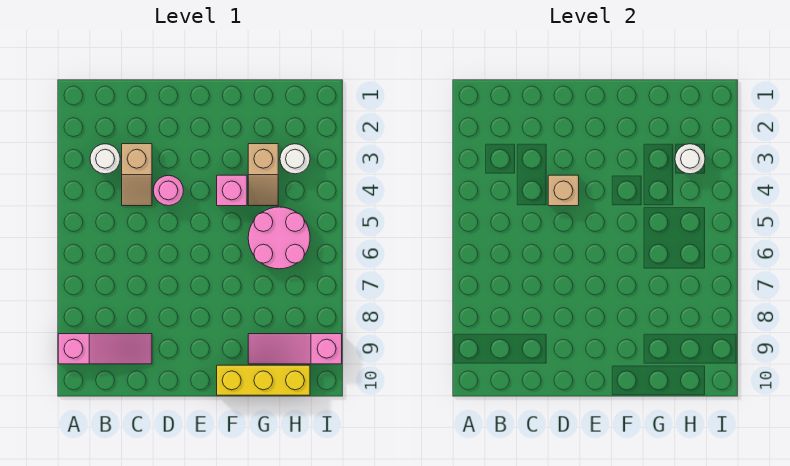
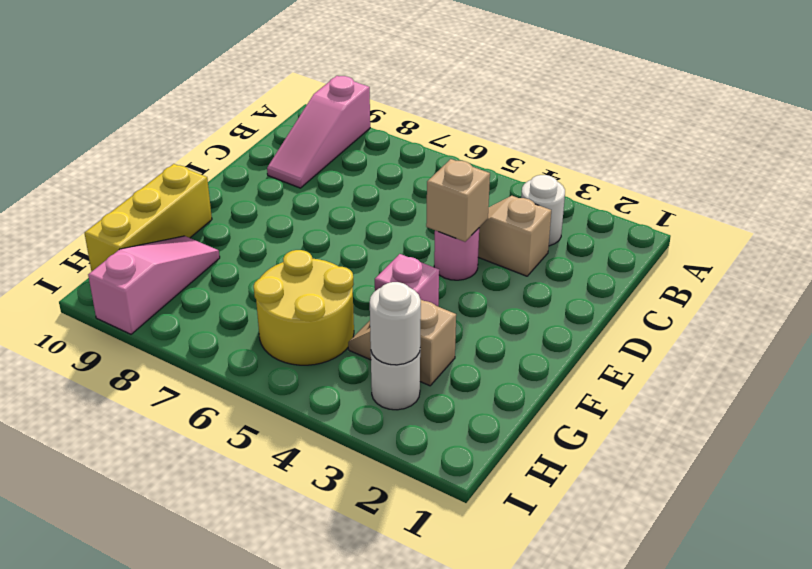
pink round brick G5:H6 level 1 -> yellow round brick G5:H6 level 1

